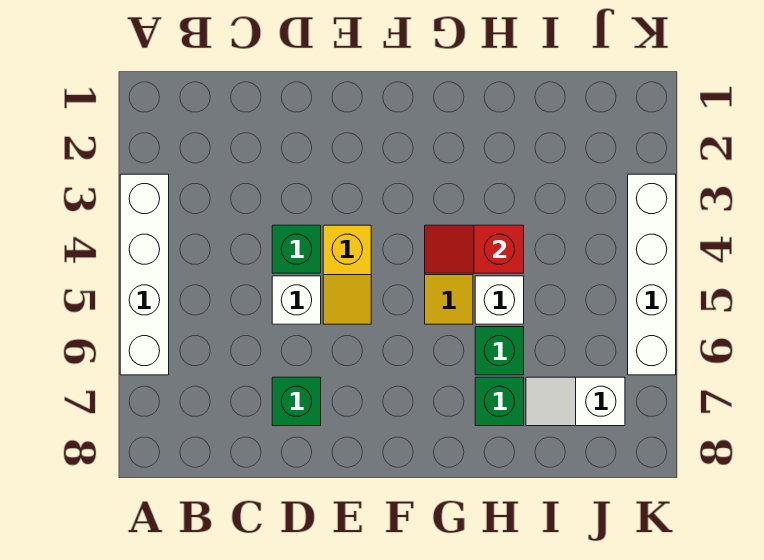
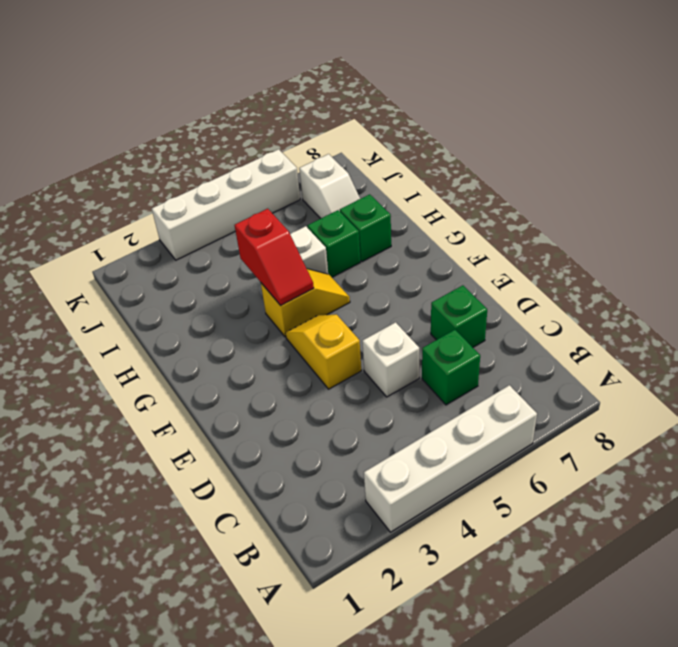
green brick D4 level 1 -> green brick C6 level 1
yellow slope E4:E5 level 1 top 4 -> yellow slope E4:F4 level 1 top E

